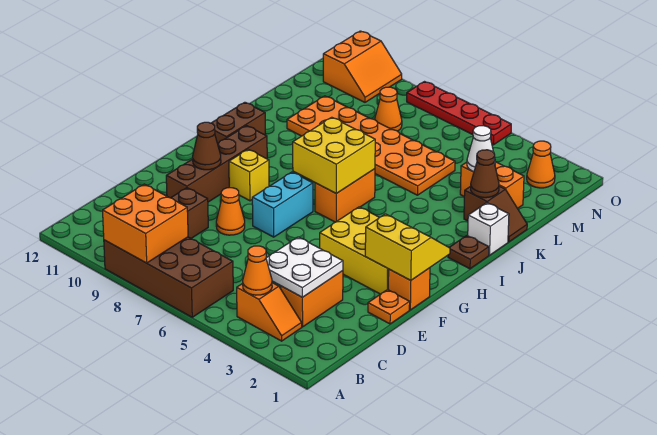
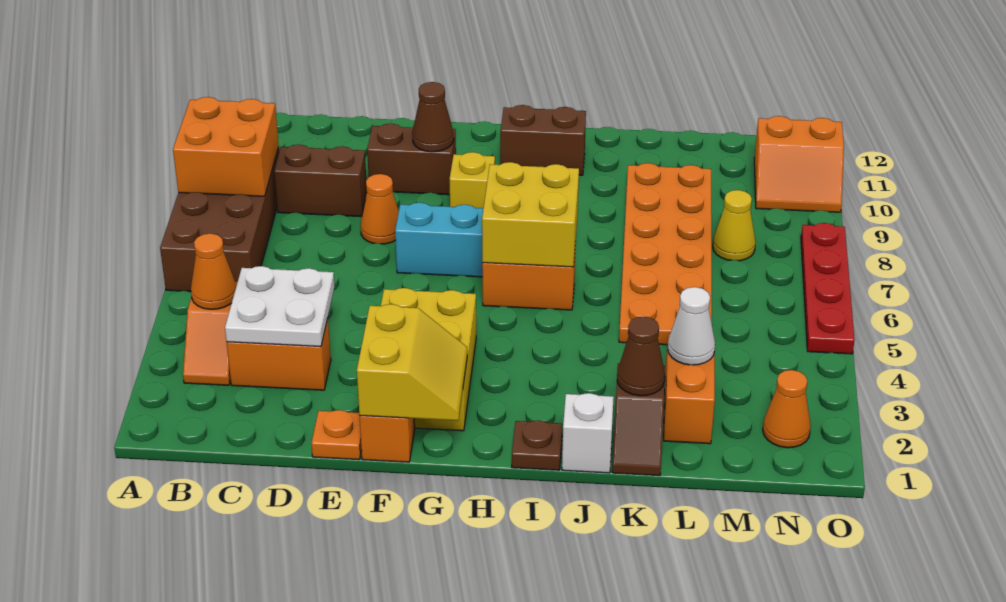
brown brick E10:H10 level 1 -> brown brick E10:F10 level 1
orange cone M8 level 1 -> yellow cone M8 level 1

